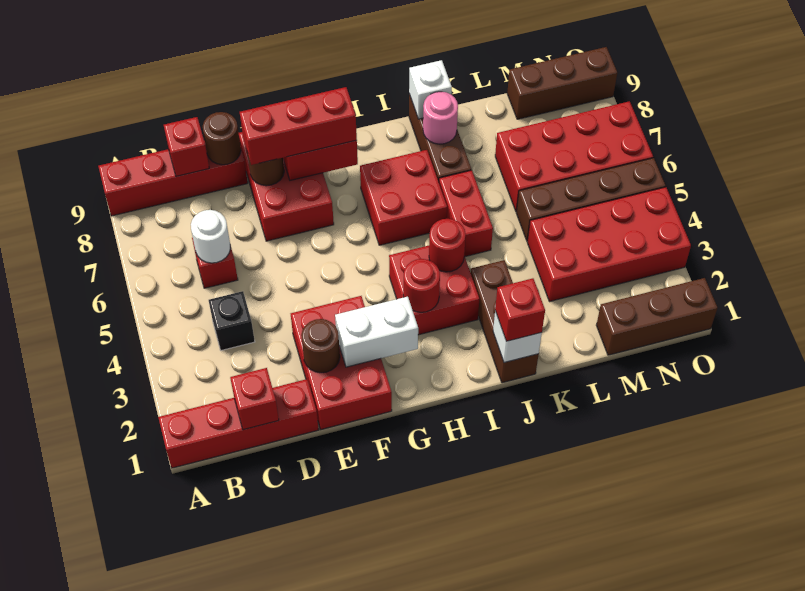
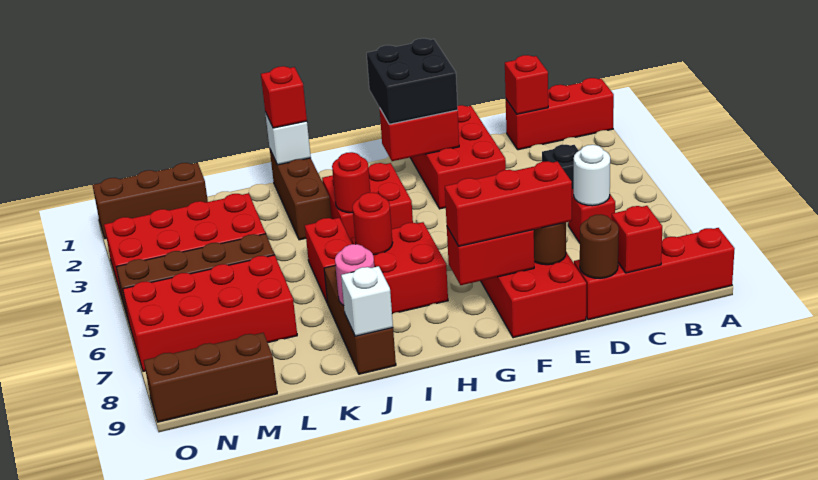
red brick A1:D1 level 1 -> red brick A1:C1 level 1
brown round brick E2 level 2 -> none
none -> black brick F1:G2 level 3
white brick F2:G2 level 2 -> red brick F2:G2 level 2
red round brick H3 level 2 -> red round brick I6 level 2

